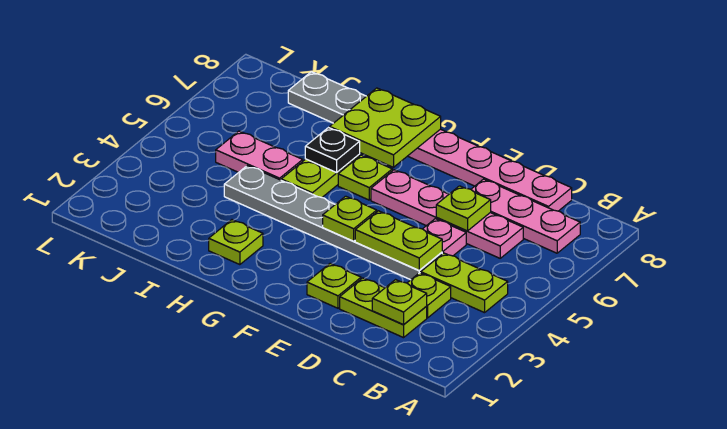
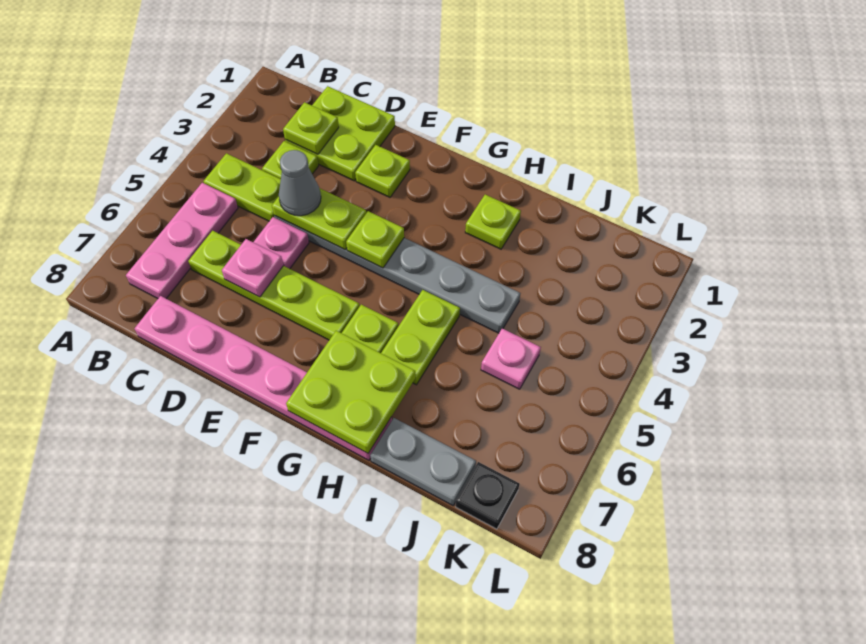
pink plate B7:D7 level 1 -> pink plate B5:B7 level 1
lime plate C2:D2 level 1 -> lime plate C1:D2 level 1
pink plate C6:F6 level 1 -> lime plate C6:F6 level 1
none -> grey cone D4 level 3
lime plate D6 level 2 -> pink plate D6 level 2
black plate H6 level 2 -> black plate K8 level 1
pink plate I5:J5 level 1 -> pink plate J5 level 1

